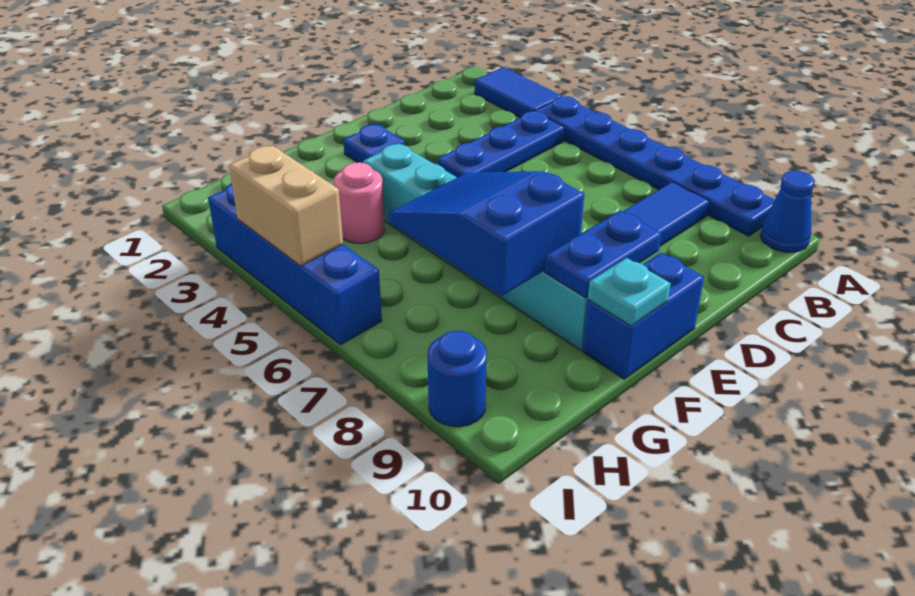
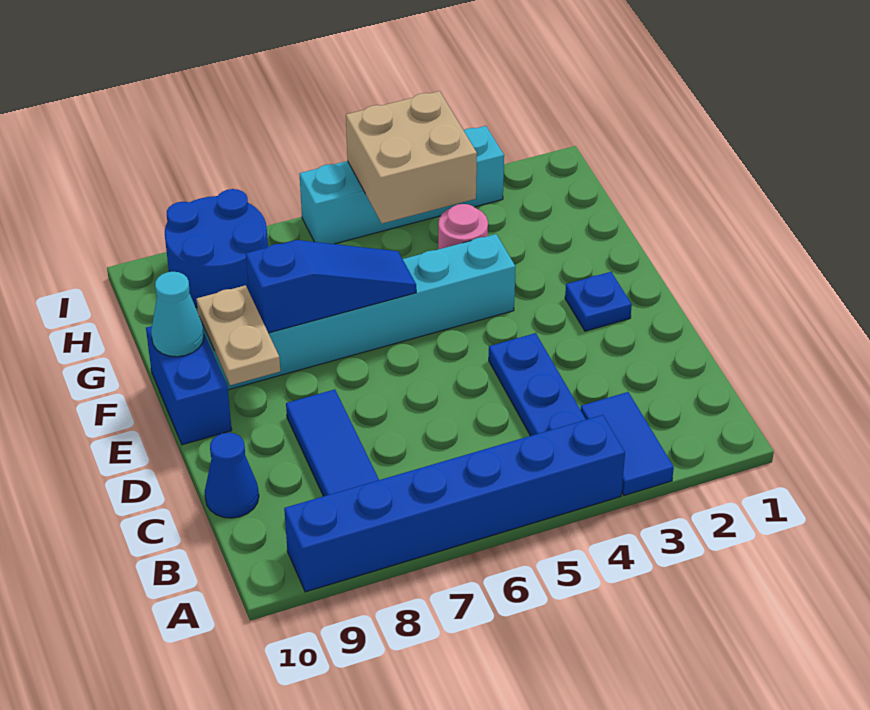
blue tile A2:A3 level 1 -> blue tile A3:B3 level 1
blue plate A4:A9 level 1 -> blue brick A4:A9 level 1
blue cone A10 level 1 -> blue cone C10 level 1
blue plate E9:F9 level 2 -> tan plate E9:F9 level 2
blue slope F6:G8 level 2 top 8 -> blue slope F6:F8 level 2 top 8
cyan plate F10 level 2 -> cyan cone F10 level 2
blue brick I3:I6 level 1 -> cyan brick I3:I6 level 1
tan brick I4:I5 level 2 -> tan brick H4:I5 level 2
blue round brick I9 level 1 -> blue round brick H8:I9 level 1

